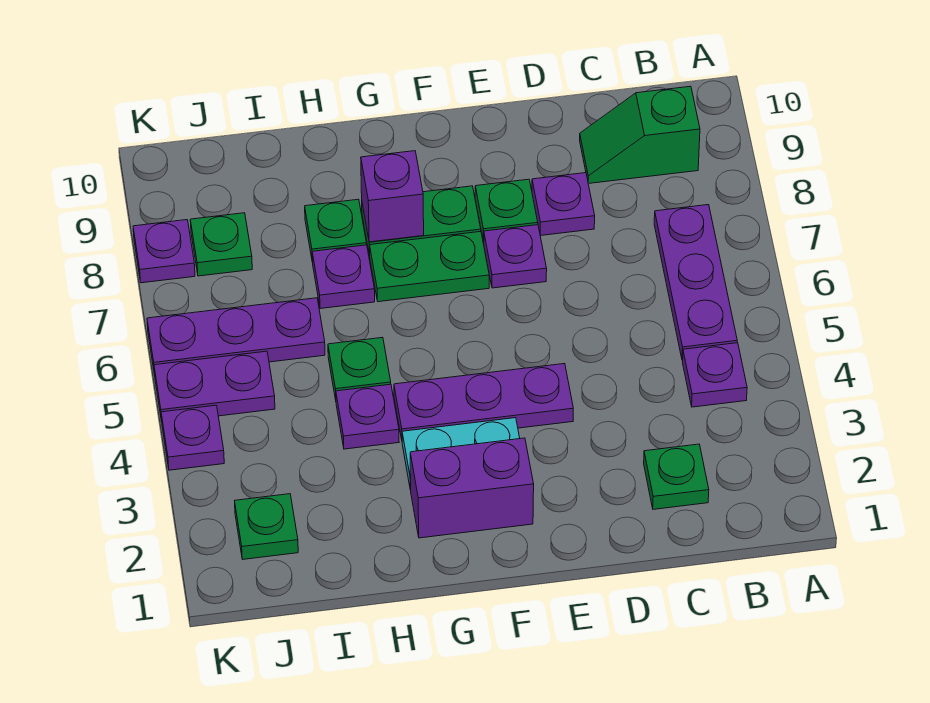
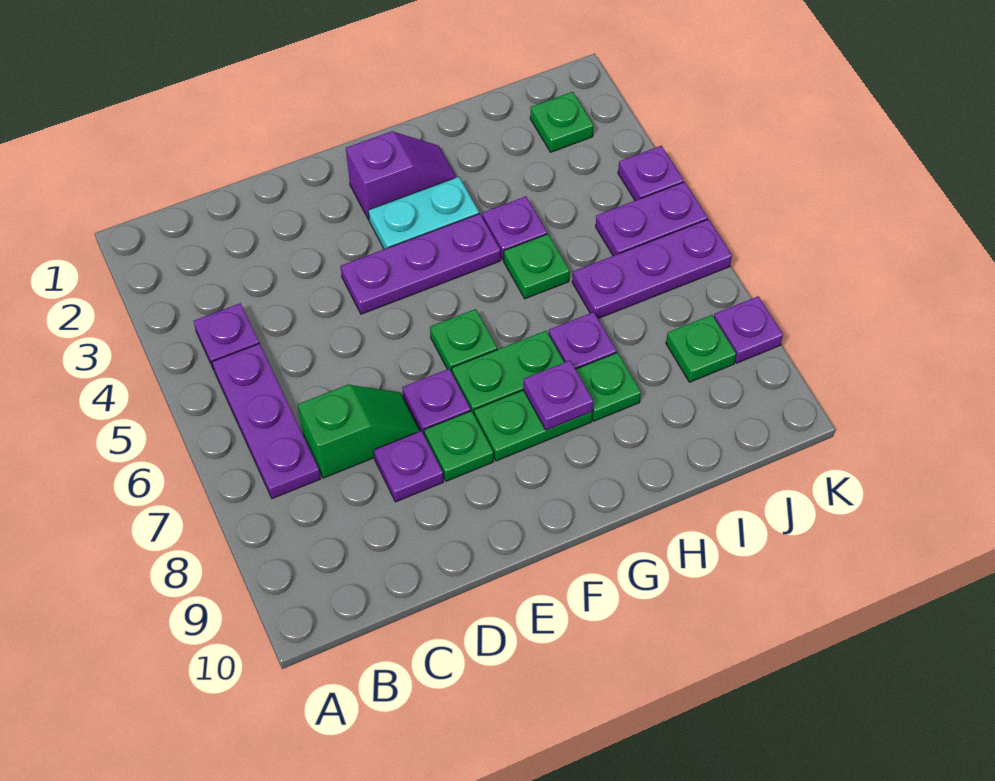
green slope B9:C9 level 1 top B -> green slope C7:D7 level 1 top C
green plate C2 level 1 -> green plate F6 level 1
purple brick F2:G2 level 1 -> purple slope F2:G2 level 1 top F
purple brick G8 level 2 -> purple plate G8 level 2

